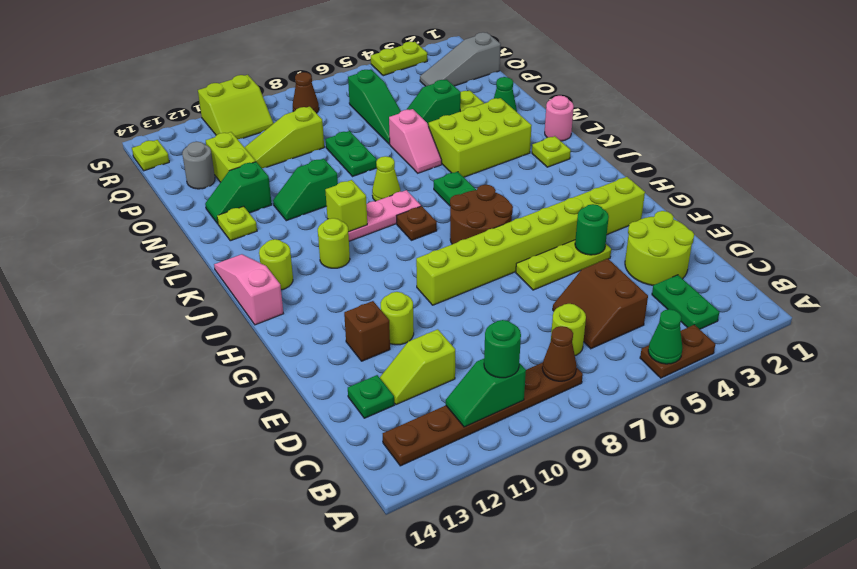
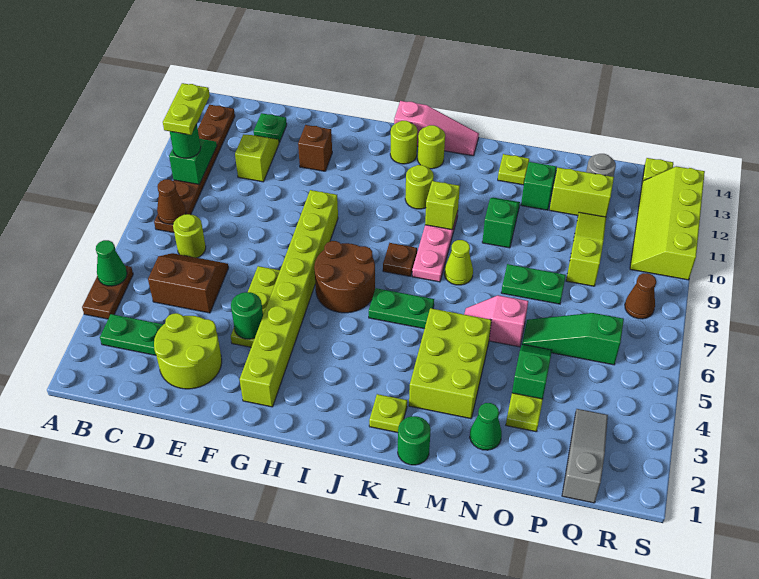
lime round brick F11 level 1 -> lime round brick I13 level 1
pink round brick L1 level 1 -> green round brick L1 level 1
lime slope R10:S11 level 1 top S -> lime slope R10:S13 level 1 top S
lime plate S3:S4 level 1 -> lime plate B10:B11 level 4

